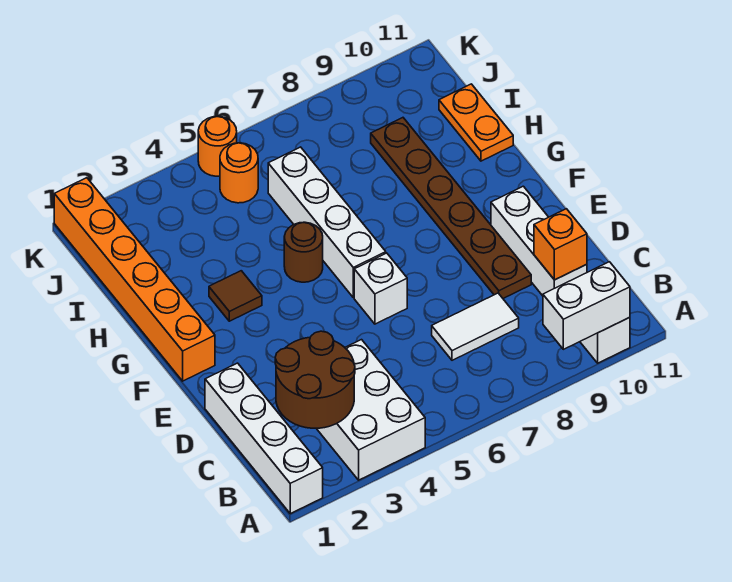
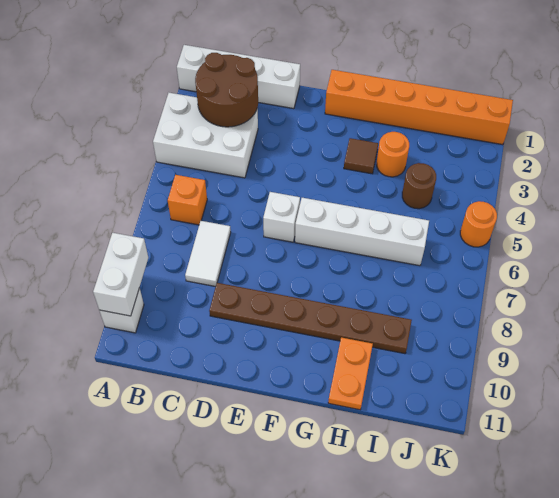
white brick C10:E10 level 1 -> none
orange brick C10 level 2 -> orange brick B6 level 1
brown round brick G5 level 1 -> brown round brick I4 level 1
orange plate H11:I11 level 1 -> orange plate H10:H11 level 1
orange round brick J5 level 1 -> orange round brick H3 level 1

